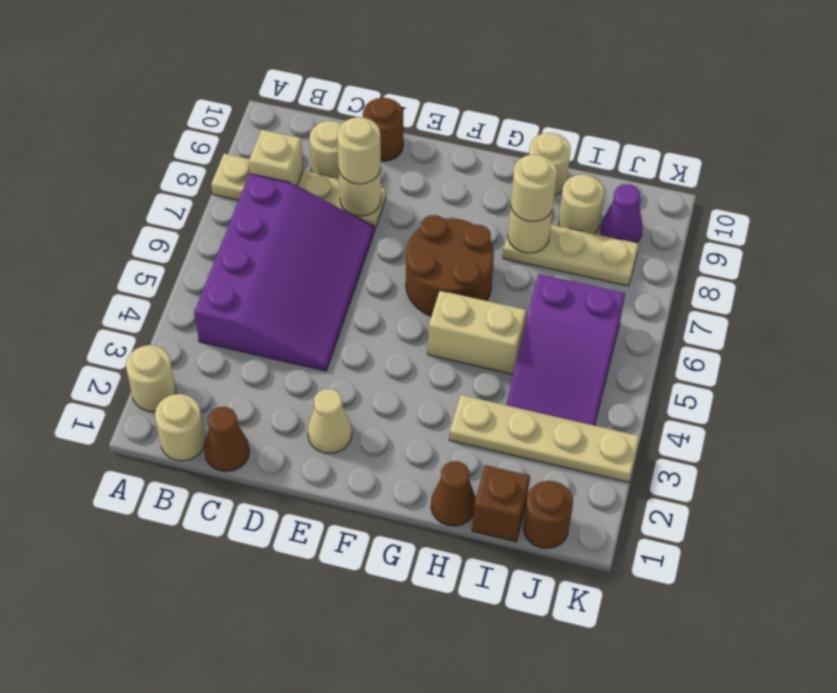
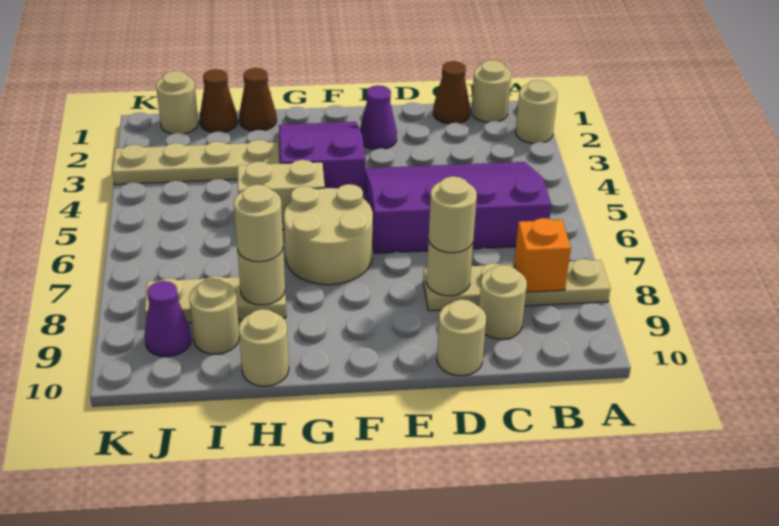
purple slope B4:D7 level 1 top B -> purple slope B4:E6 level 1 top 6
tan brick B8 level 2 -> orange brick B8 level 2
brown round brick D10 level 1 -> tan round brick D10 level 1
tan cone E2 level 1 -> purple cone E2 level 1
brown round brick F6:G7 level 1 -> tan round brick F6:G7 level 1
brown brick I1 level 1 -> brown cone I1 level 1
purple slope I4:J6 level 1 top 6 -> purple slope F2:G4 level 1 top 4
brown round brick J1 level 1 -> tan round brick J1 level 1

